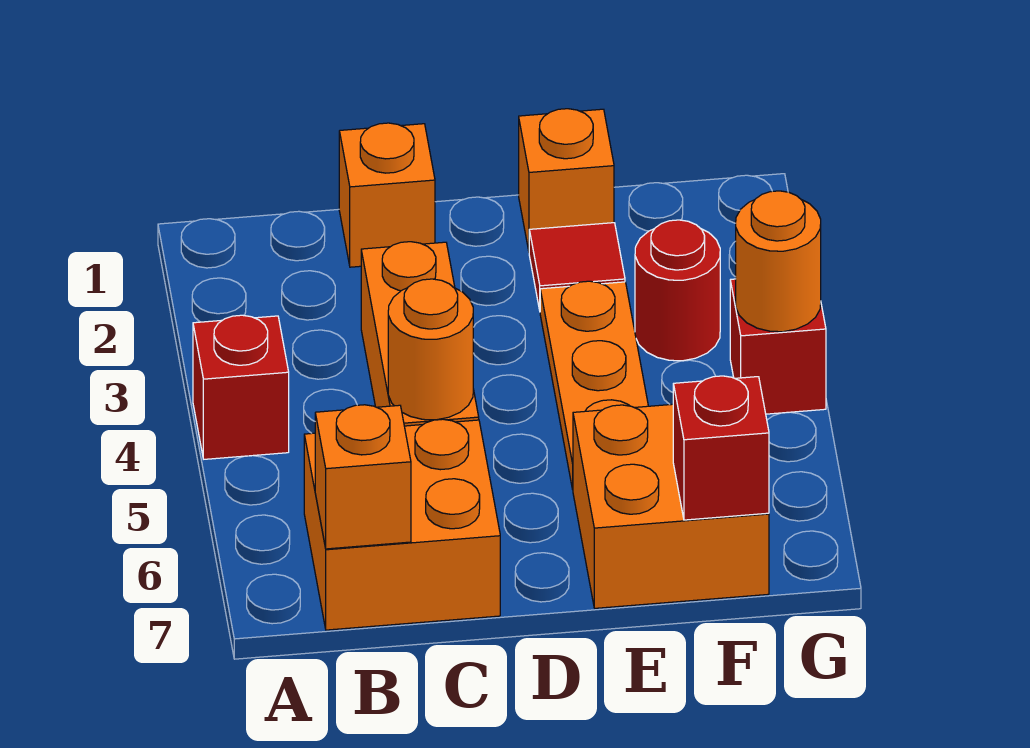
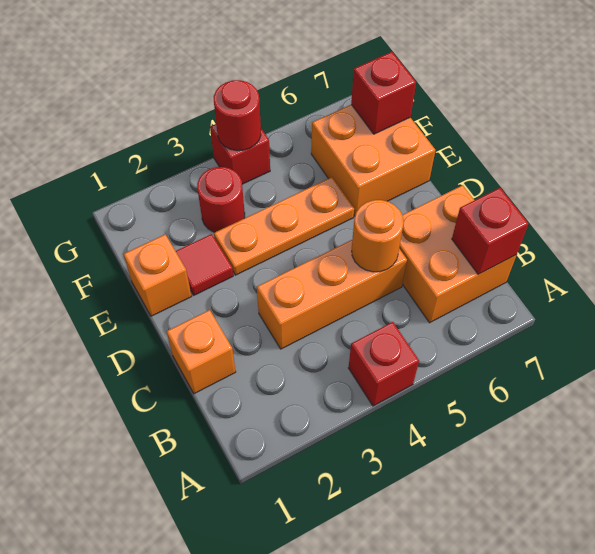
orange brick B7 level 2 -> red brick B7 level 2
orange round brick G4 level 2 -> red round brick G4 level 2

